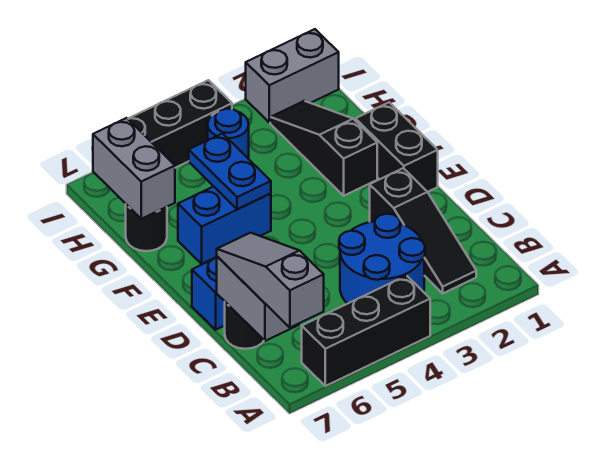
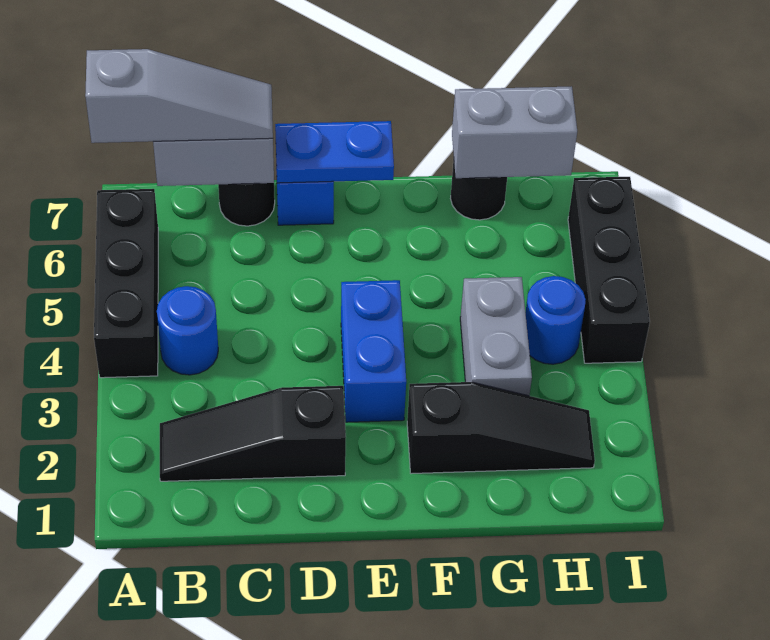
blue round brick B3:C4 level 1 -> blue round brick B4 level 1
black brick E1:F1 level 1 -> none
blue brick F5:F6 level 1 -> blue brick E3:E4 level 1
blue plate F5:G5 level 2 -> blue plate D7:E7 level 2
grey brick I1:I2 level 1 -> grey brick G3:G4 level 1

